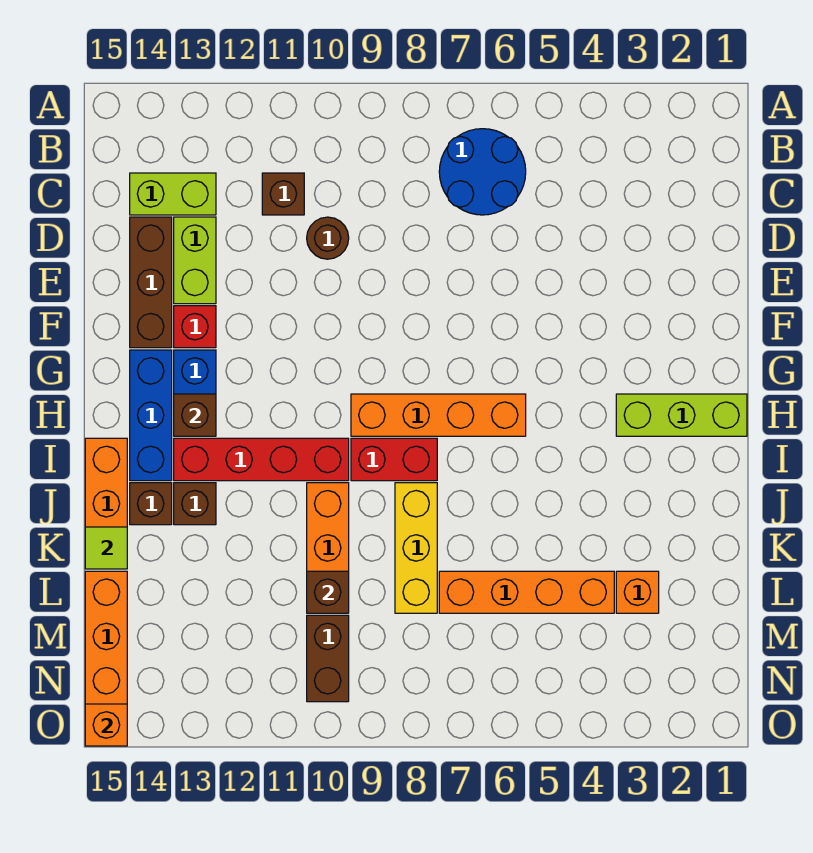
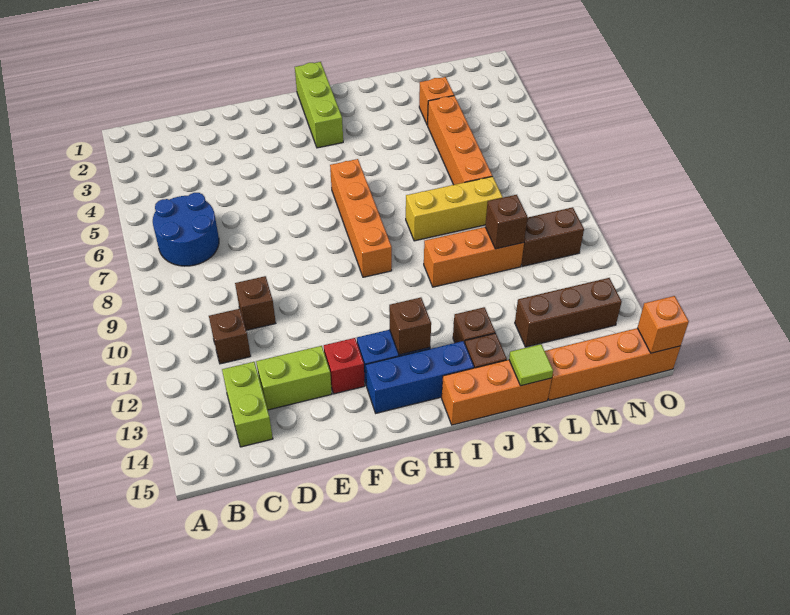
brown round brick D10 level 1 -> brown brick D10 level 1
brown brick D14:F14 level 1 -> brown brick L13:N13 level 1
red brick I8:I9 level 1 -> none
red brick I10:I13 level 1 -> none

